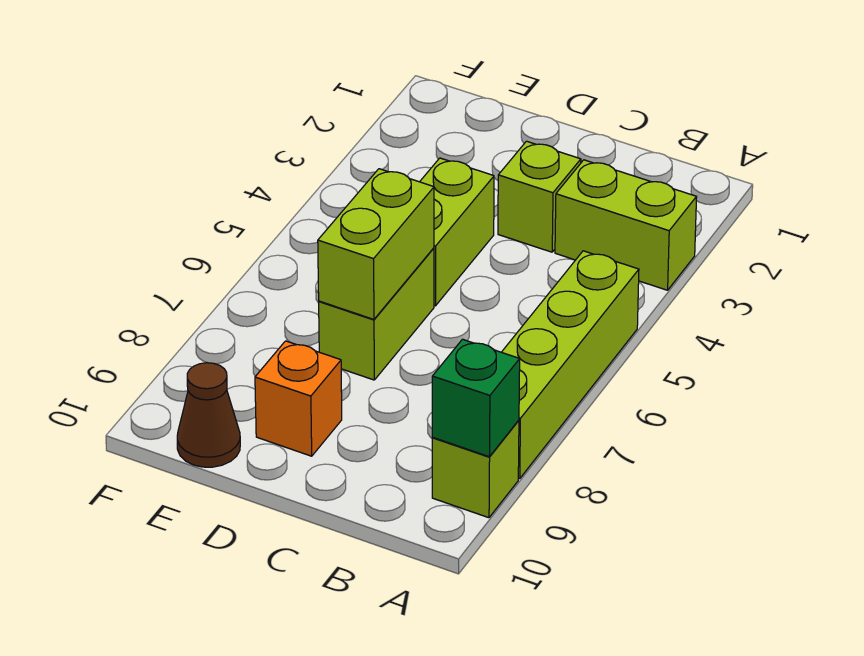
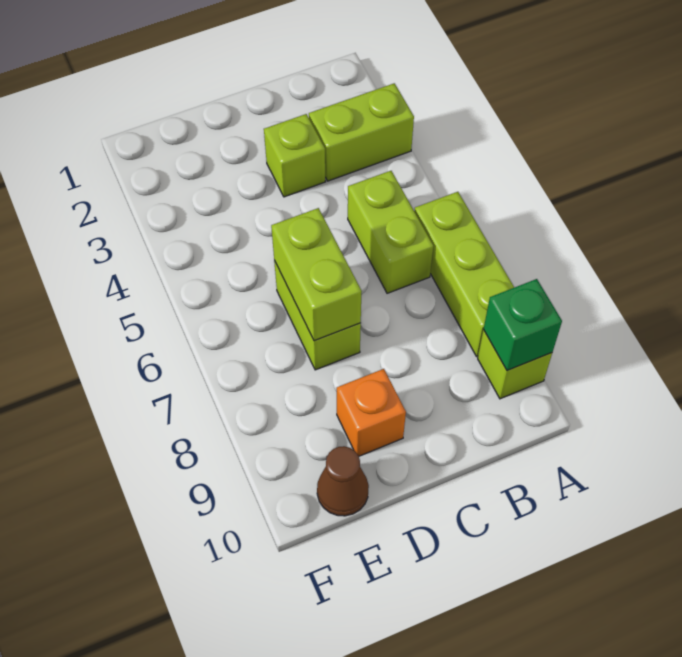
lime brick A5:A8 level 1 -> lime brick A6:A8 level 1
lime brick D4:D5 level 1 -> lime brick B5:B6 level 1

